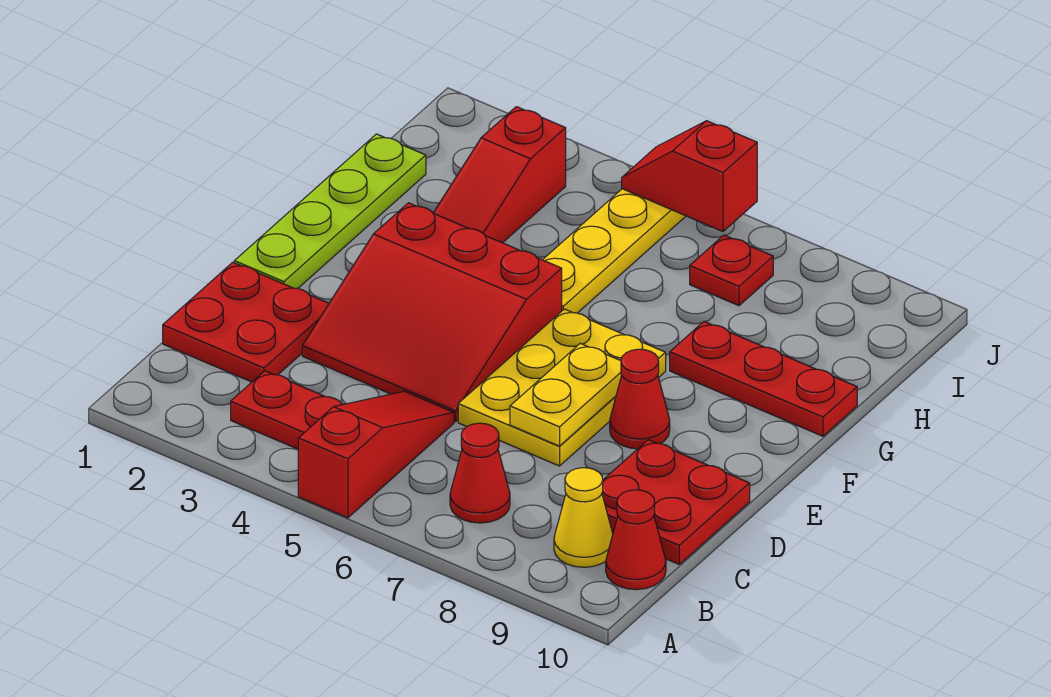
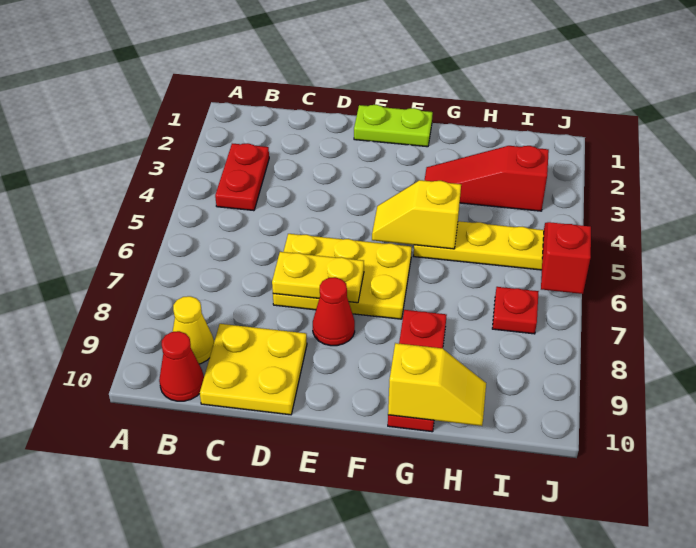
red slope A5:C5 level 1 top A -> none
red cone B7 level 1 -> none
red plate C1:D2 level 1 -> none
red plate C9:D10 level 1 -> yellow plate C9:D10 level 1
red slope D3:F5 level 1 top F -> none
lime plate E1:H1 level 1 -> lime plate E1:F1 level 1
none -> yellow slope F5:G5 level 2 top G
none -> yellow slope G10:H10 level 2 top G

